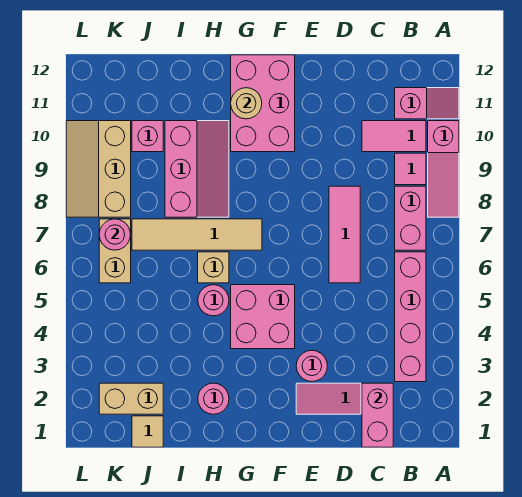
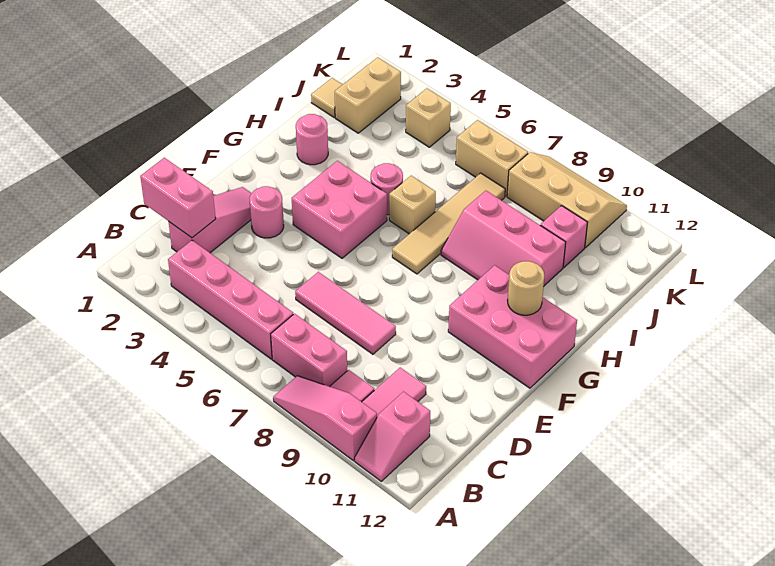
none -> tan brick K4 level 1
pink round brick K7 level 2 -> none

